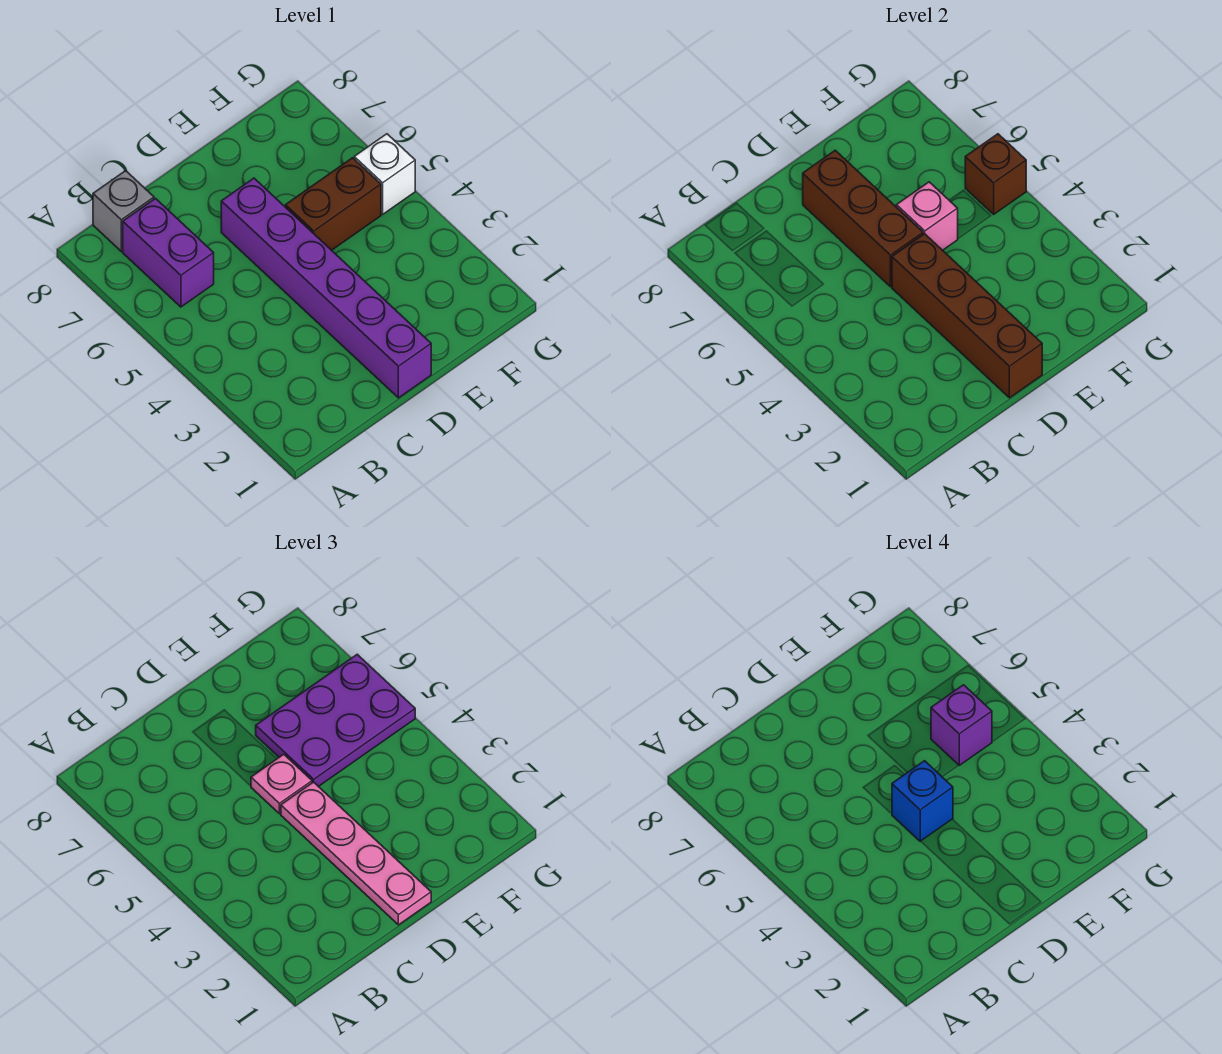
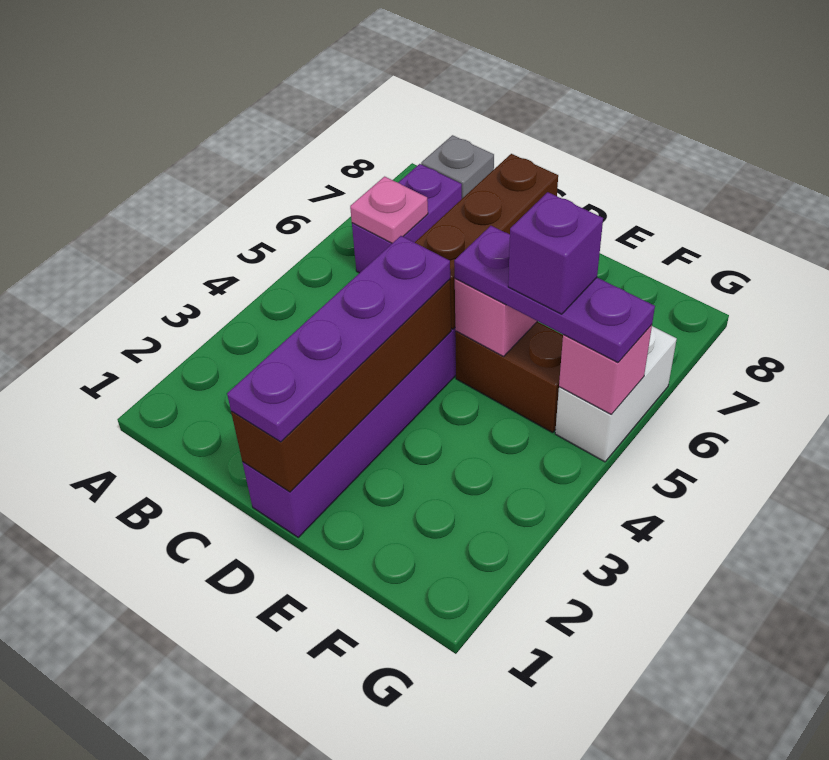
pink plate D1:D4 level 3 -> purple plate D1:D4 level 3
blue brick D4 level 4 -> none
pink plate D5 level 3 -> pink plate B6 level 2
purple plate E5:G6 level 3 -> purple plate E5:G5 level 3
white brick G5 level 1 -> white brick G5:G6 level 1
brown brick G5 level 2 -> pink brick G5 level 2

